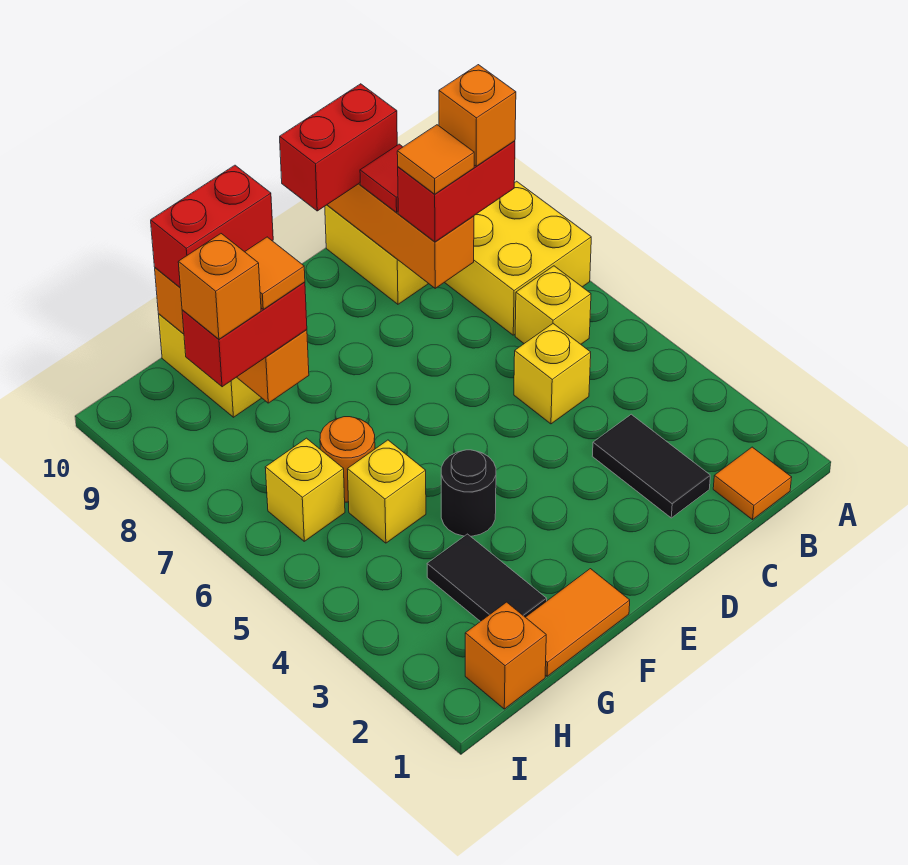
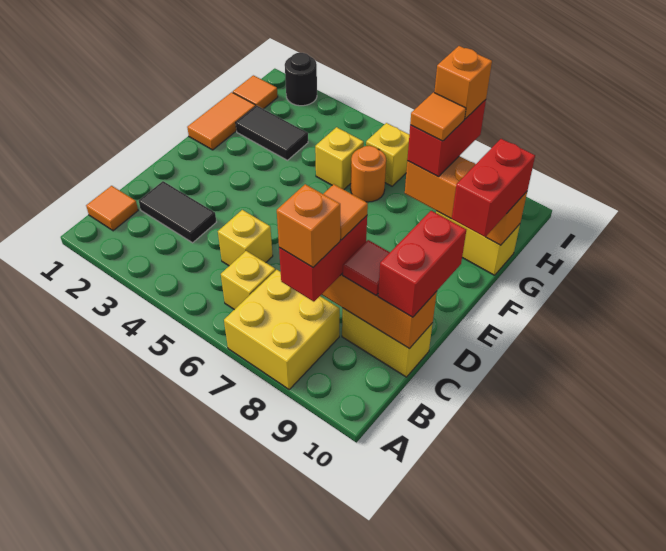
black round brick F4 level 1 -> black round brick I2 level 1
orange brick H1 level 1 -> orange tile H1 level 1

